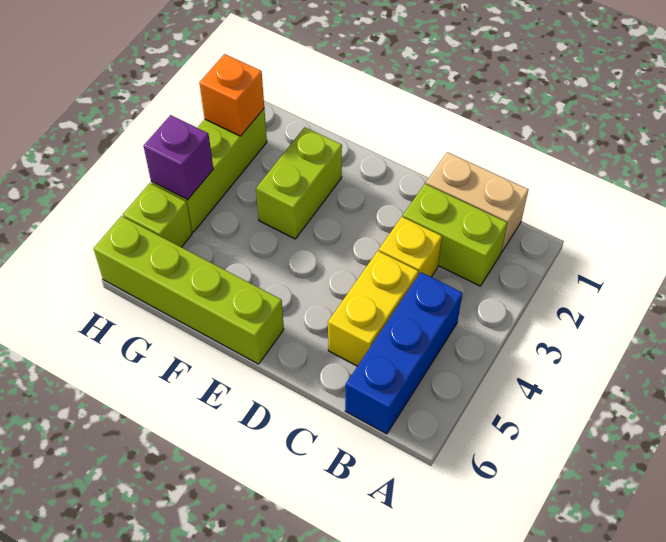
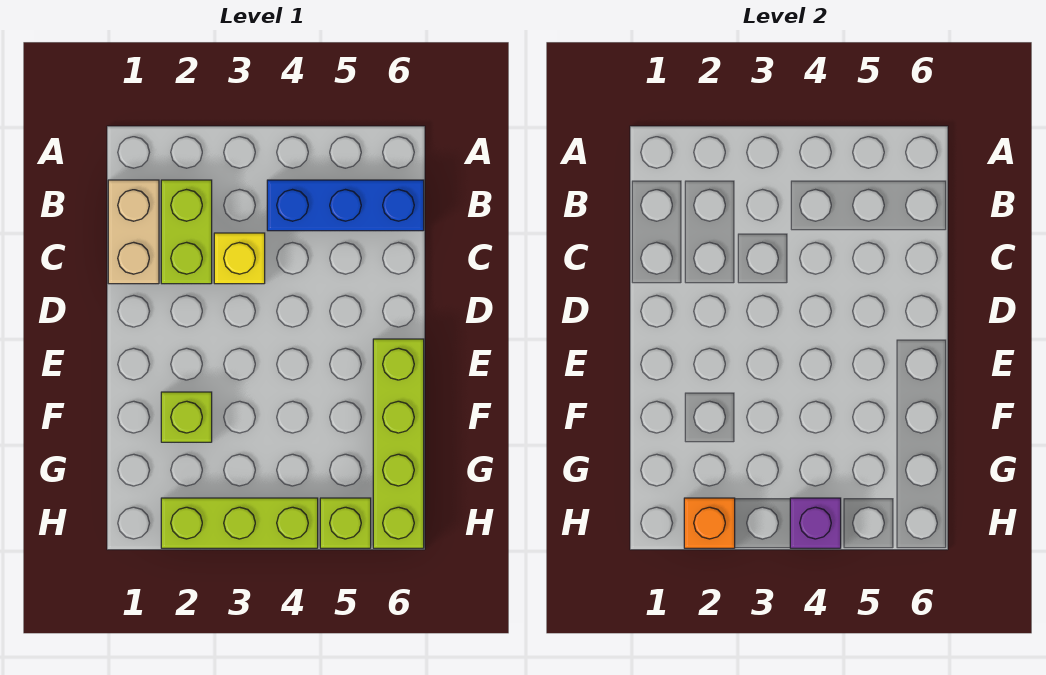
yellow brick C4:C5 level 1 -> none
lime brick F2:F3 level 1 -> lime brick F2 level 1

